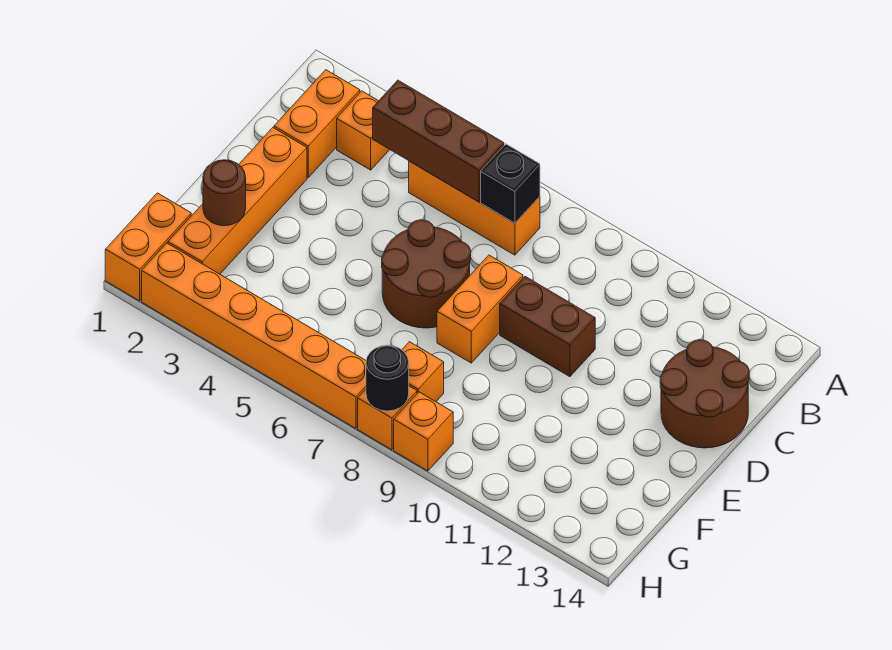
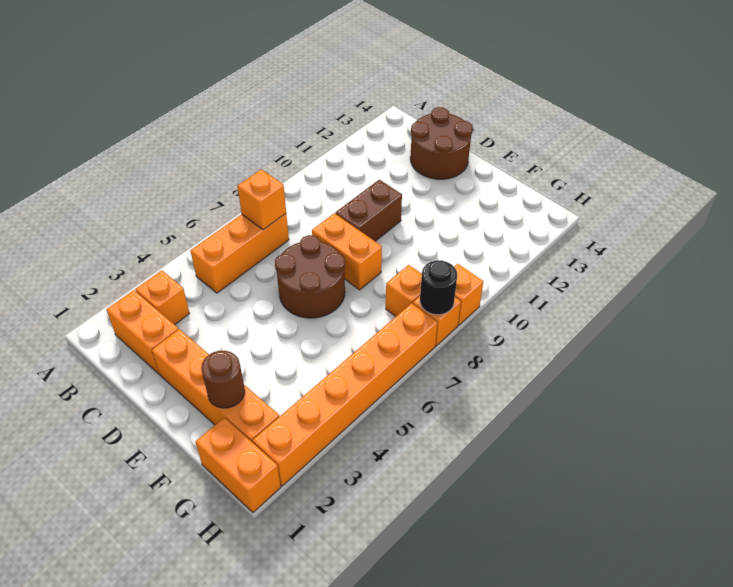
brown brick B4:B6 level 2 -> none
black brick B7 level 2 -> orange brick B7 level 2

